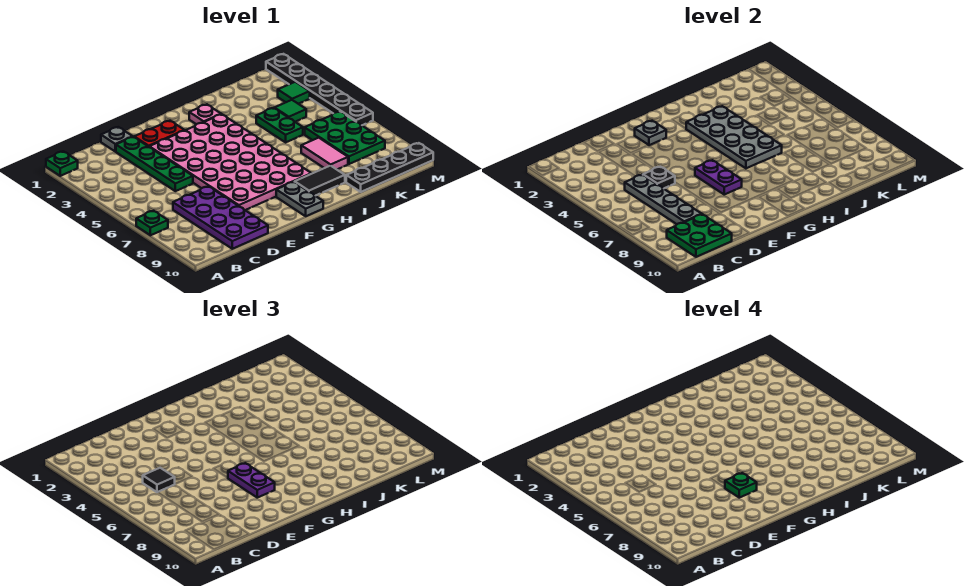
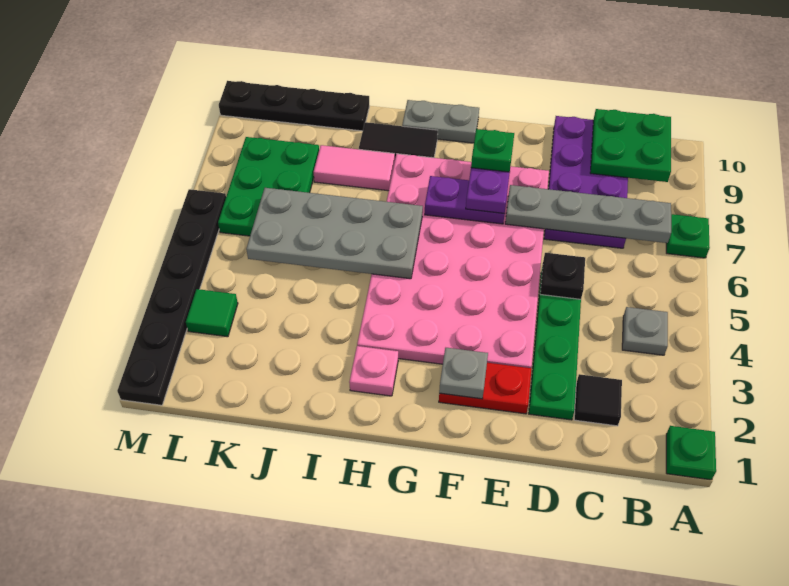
grey plate C5:C8 level 2 -> grey plate B7:E7 level 2
black tile C5 level 3 -> black tile C2 level 1
grey plate D1 level 1 -> grey plate B4 level 1
purple plate F6:F7 level 2 -> purple plate F7:G7 level 2
grey plate G9:G10 level 1 -> grey plate G10:H10 level 1
grey plate H3:I6 level 2 -> grey plate H5:K6 level 2
green plate J4:J5 level 1 -> none
pink tile J7:J8 level 1 -> pink tile I8:J8 level 1
green tile K4 level 1 -> none

